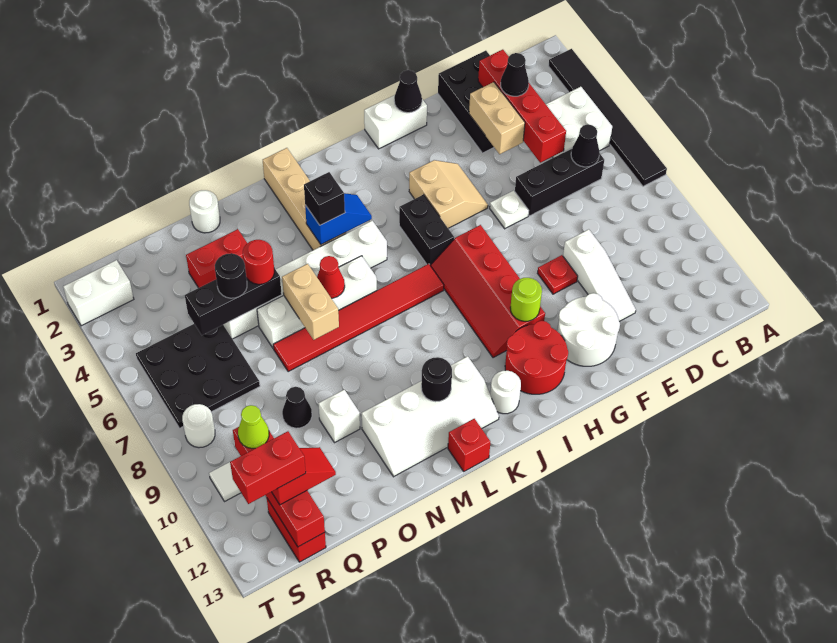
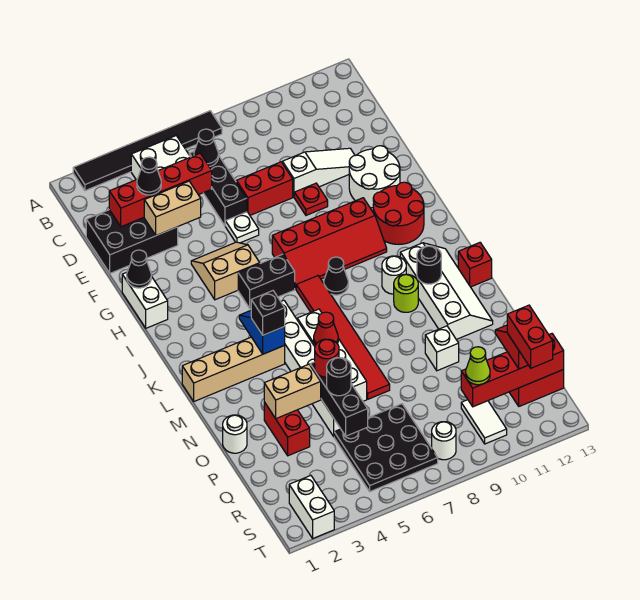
none -> red brick E7:E8 level 1
lime round brick H10 level 2 -> lime round brick L10 level 1
white round brick J12 level 1 -> white round brick K10 level 1
tan brick N6:N7 level 2 -> tan brick O3:O4 level 2
black cone P9 level 1 -> black cone J8 level 1

